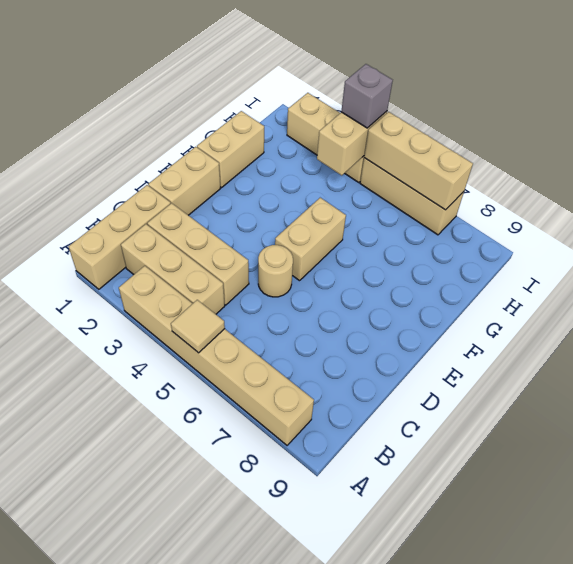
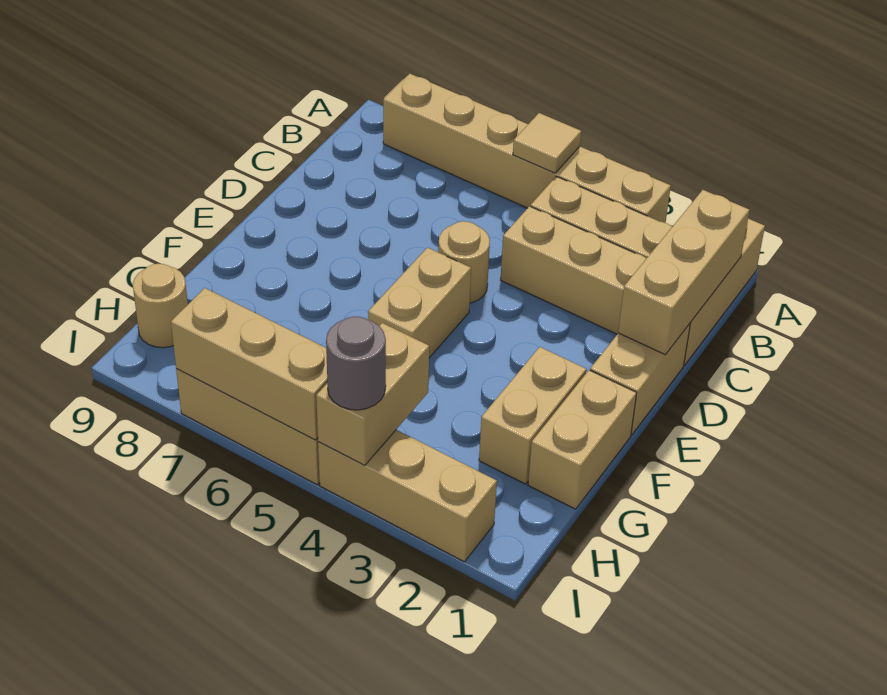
none -> tan brick B1:D1 level 2
none -> tan brick F2:G2 level 1
none -> tan round brick H9 level 1
grey brick I4 level 3 -> grey round brick I4 level 3

